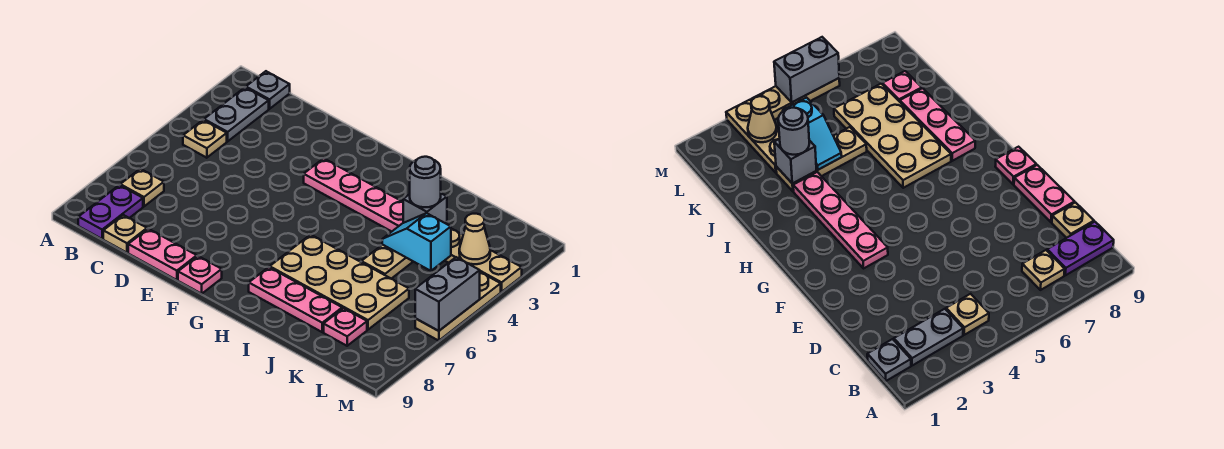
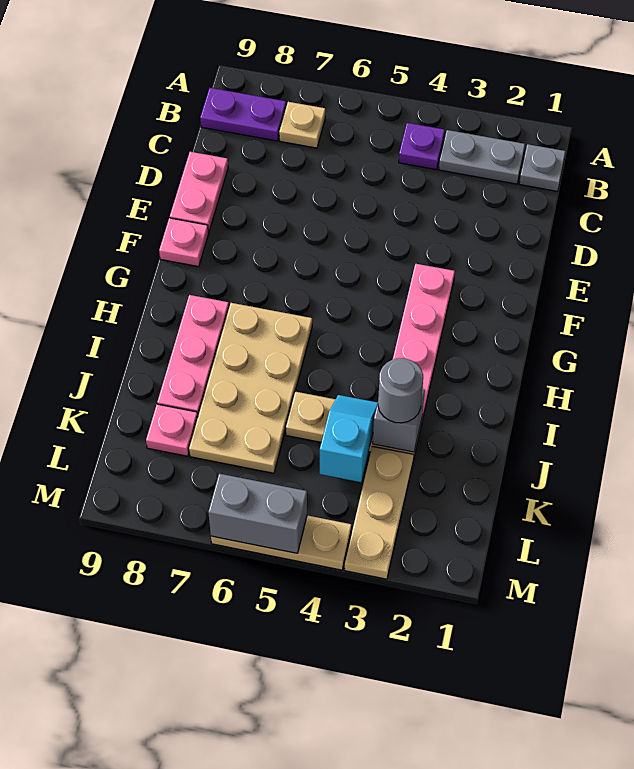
tan plate B4 level 1 -> purple plate B4 level 1
tan plate C9 level 1 -> none
tan cone L3 level 2 -> none

